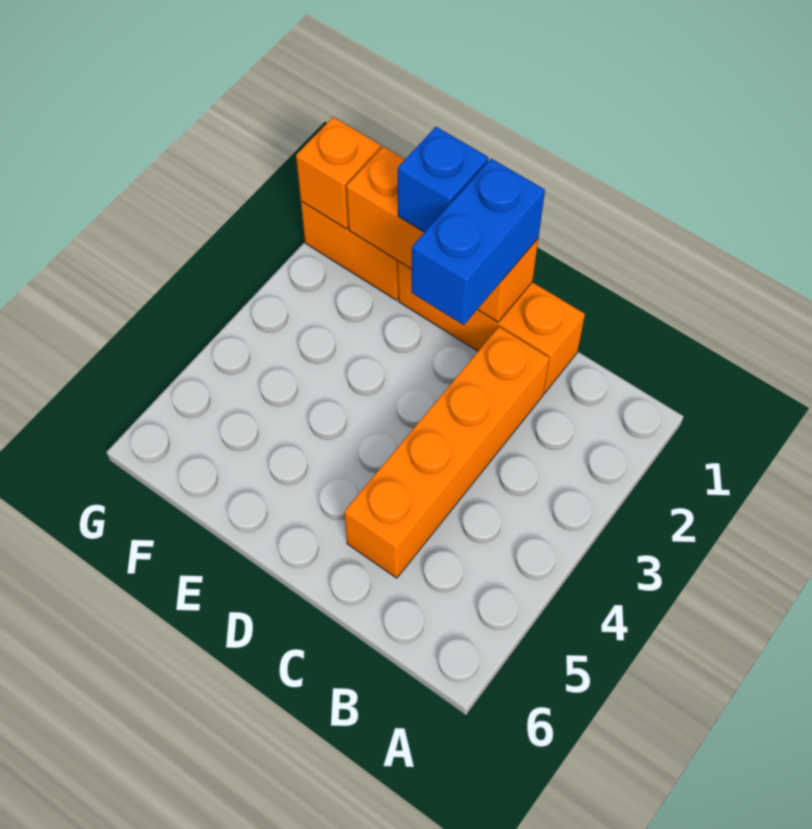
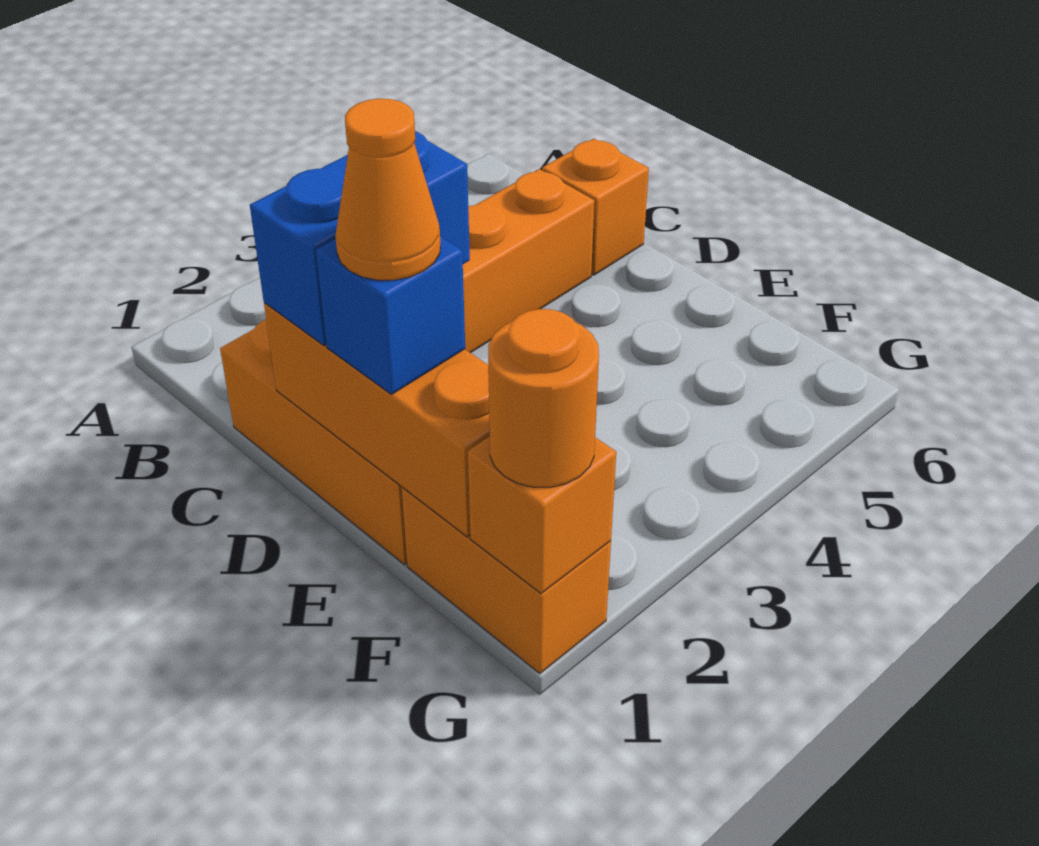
none -> orange brick C6 level 1
none -> orange cone E1 level 4
none -> orange round brick G1 level 3

